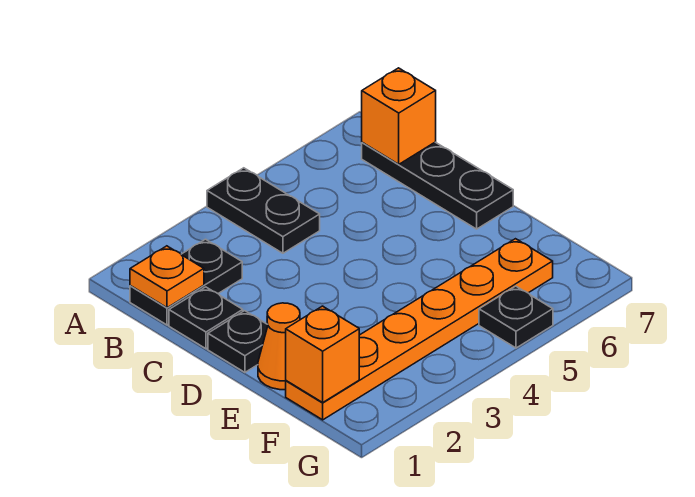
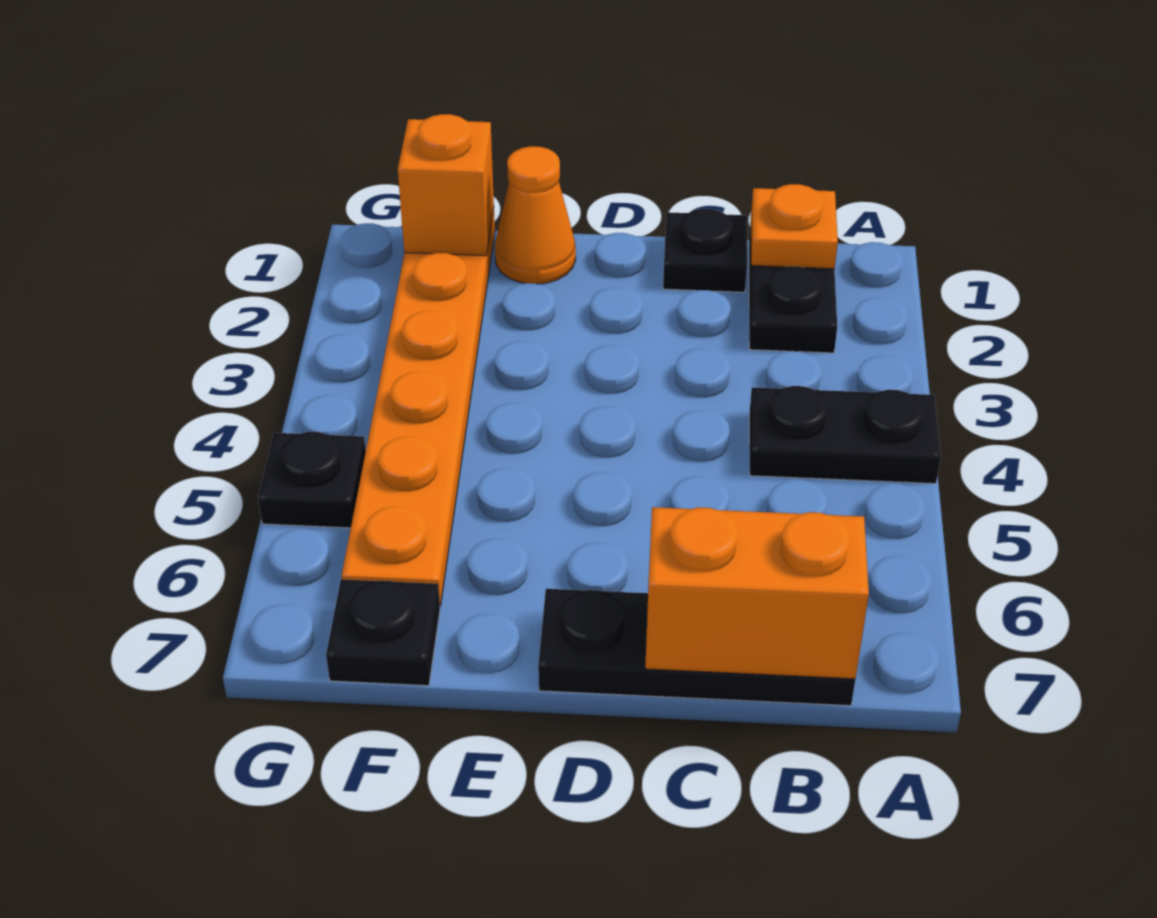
orange brick B7 level 2 -> orange brick B7:C7 level 2
black plate D1 level 1 -> black plate F7 level 1

